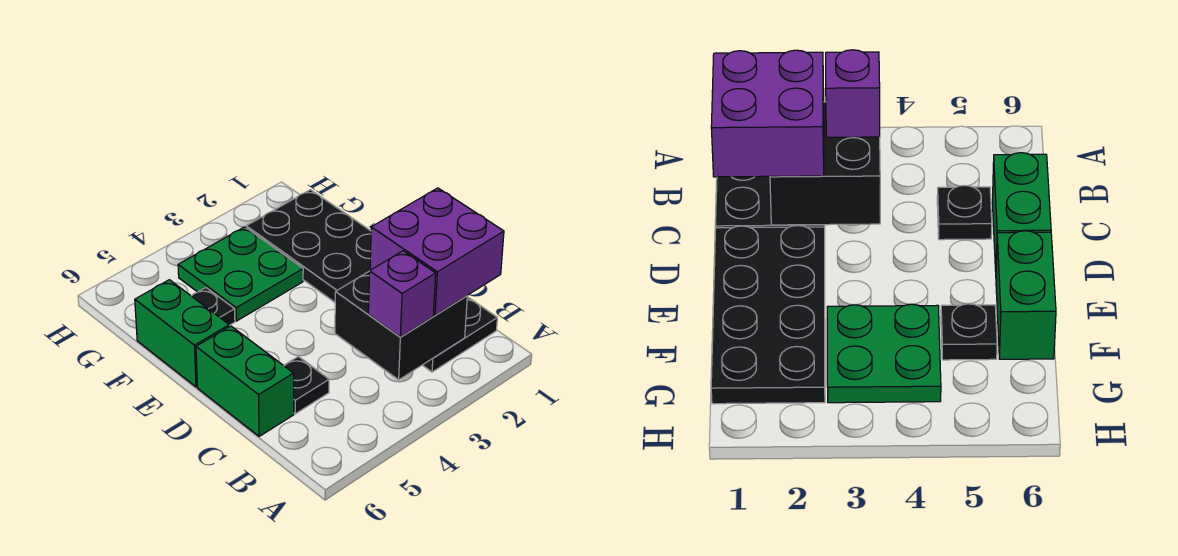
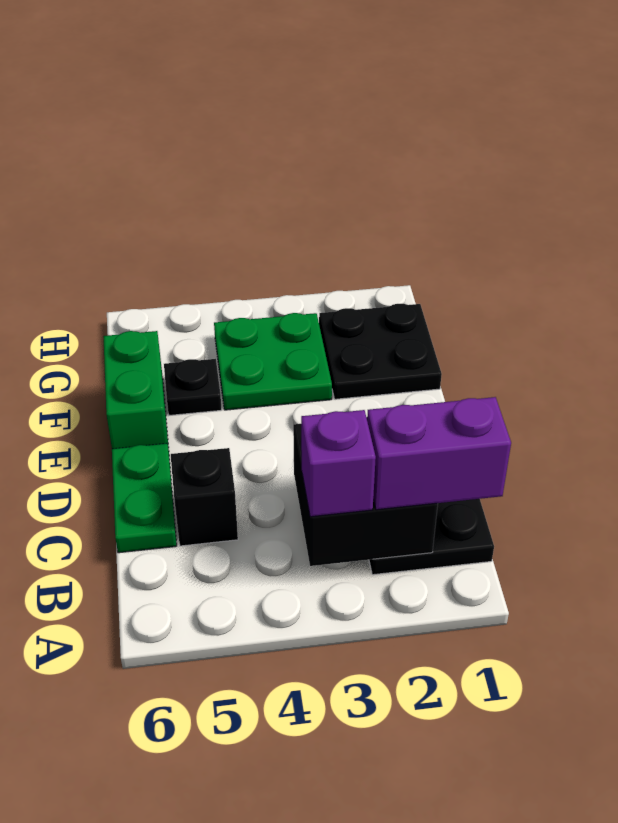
purple brick B1:C2 level 3 -> purple brick B1:B2 level 3
black plate C5 level 1 -> black brick C5 level 1
green brick C6:D6 level 1 -> green plate C6:D6 level 1
black plate D1:G2 level 1 -> black plate F1:G2 level 1

